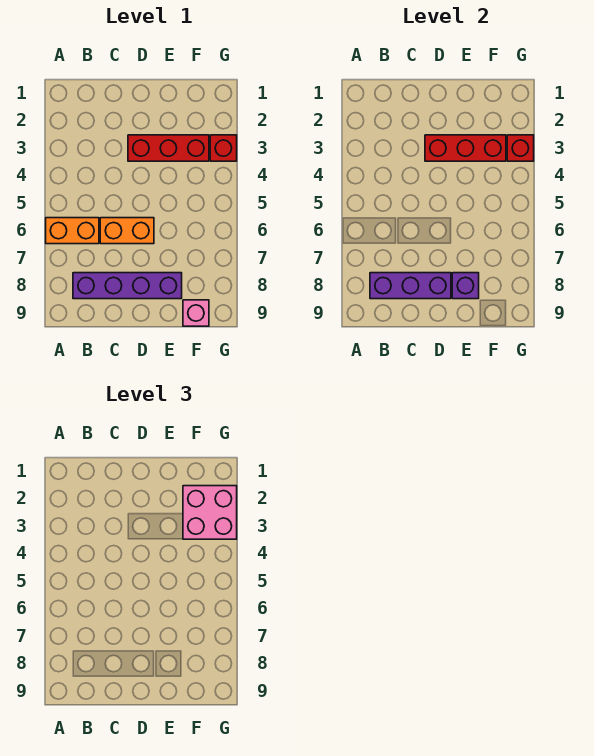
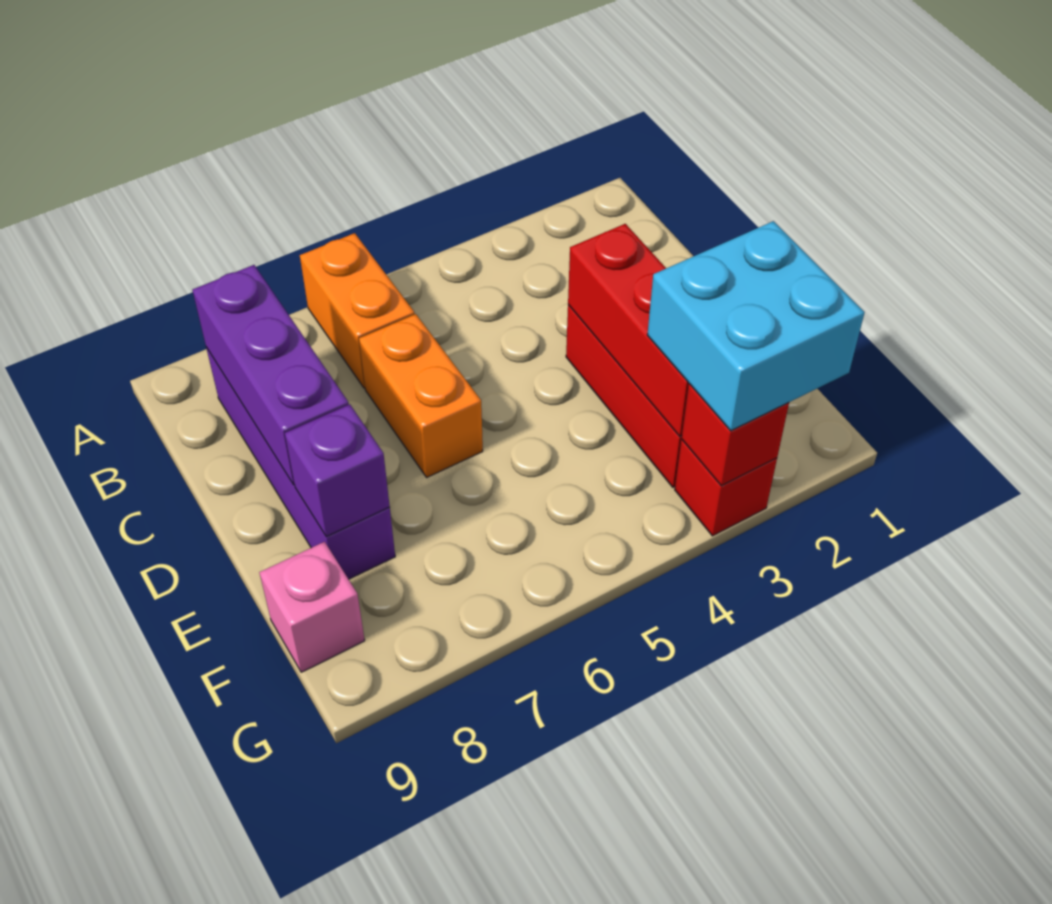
pink brick F2:G3 level 3 -> cyan brick F2:G3 level 3

